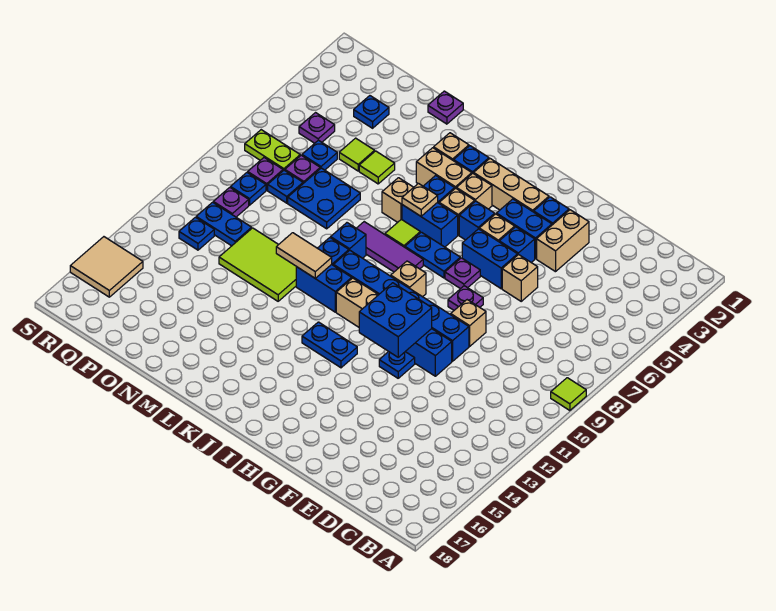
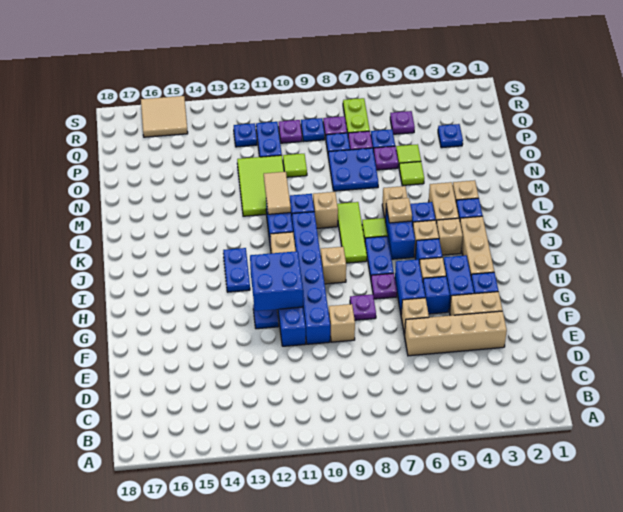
lime tile A9 level 1 -> lime tile O10 level 1
none -> tan brick E3:E6 level 1
purple tile J8:L8 level 1 -> lime tile J8:L8 level 1
blue brick L9 level 1 -> tan brick L9 level 1
purple plate N1 level 1 -> purple plate O6 level 1

